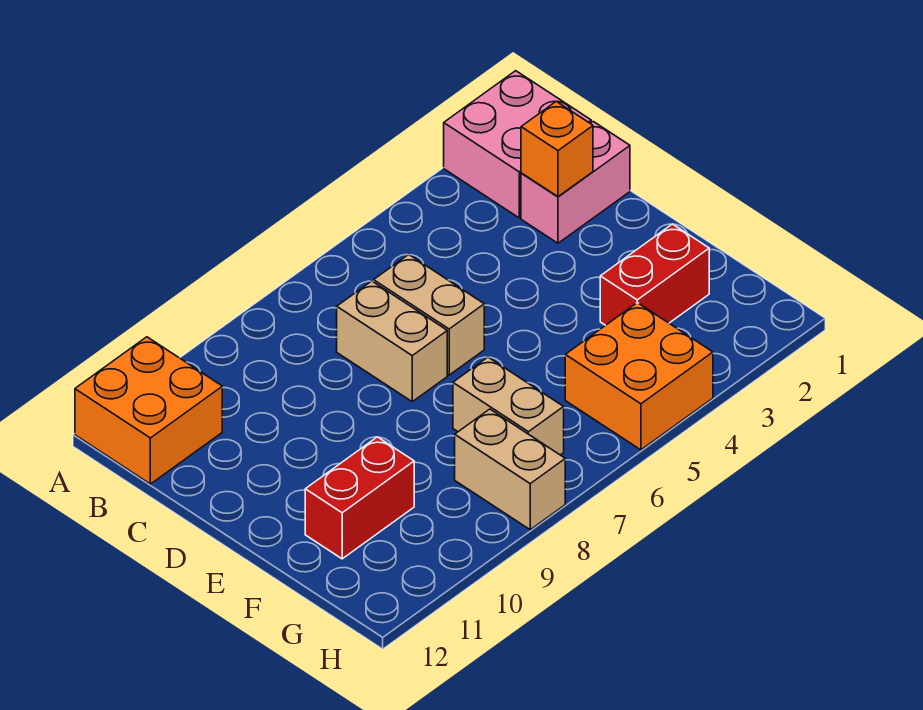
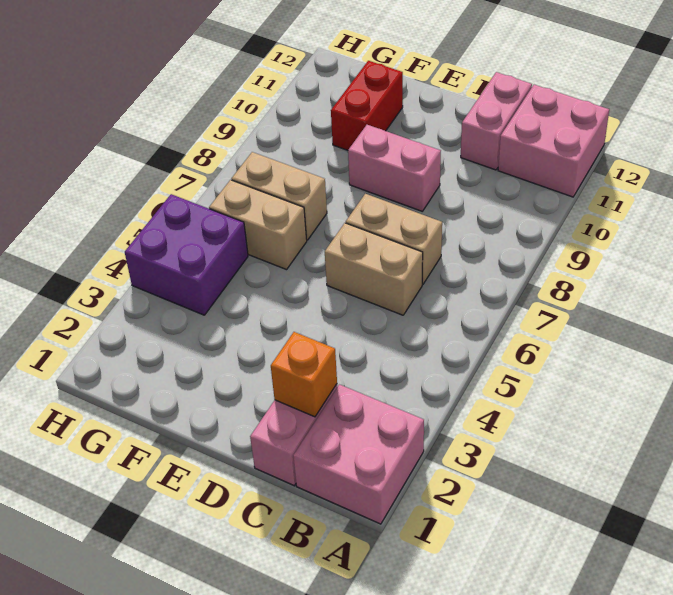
orange brick A11:B12 level 1 -> pink brick A11:B12 level 1
none -> pink brick C11:C12 level 1
none -> pink brick D9:E9 level 1
red brick F2:F3 level 1 -> none
orange brick G4:H5 level 1 -> purple brick G4:H5 level 1
tan brick G8:H8 level 1 -> tan brick F6:G6 level 1

